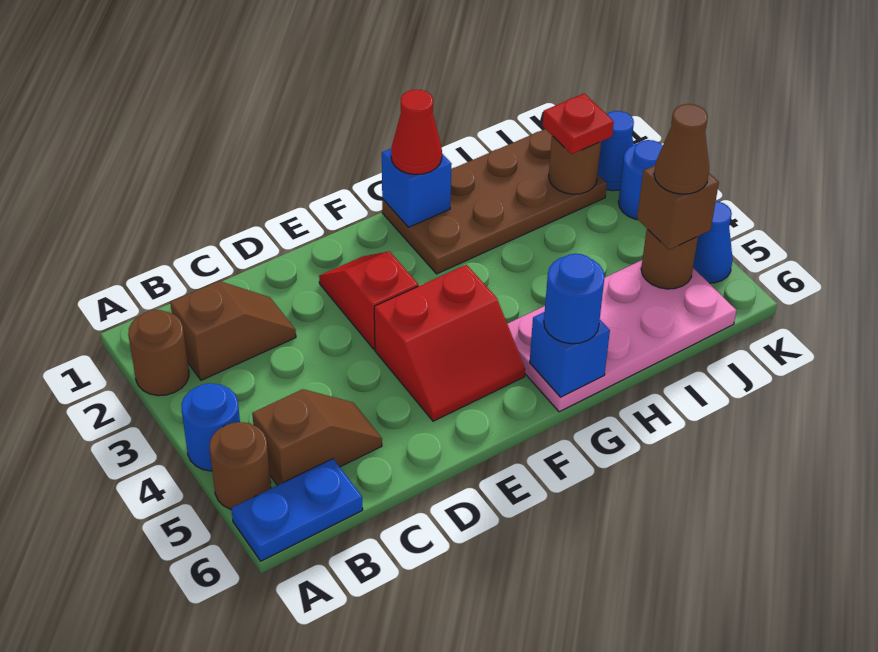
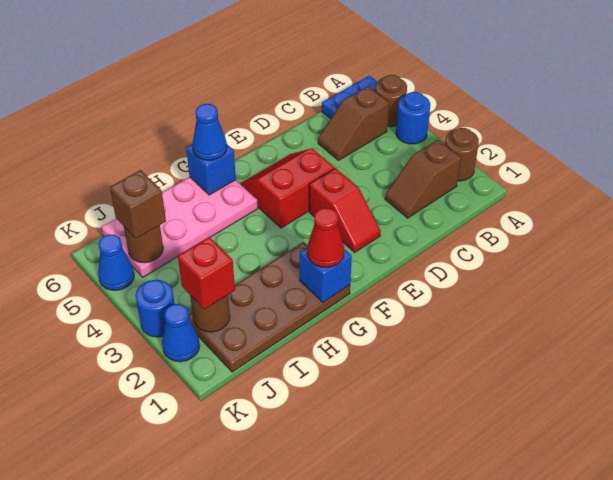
blue round brick G6 level 3 -> blue cone G6 level 3
red plate J2 level 3 -> red brick J2 level 3
brown cone J5 level 4 -> none

